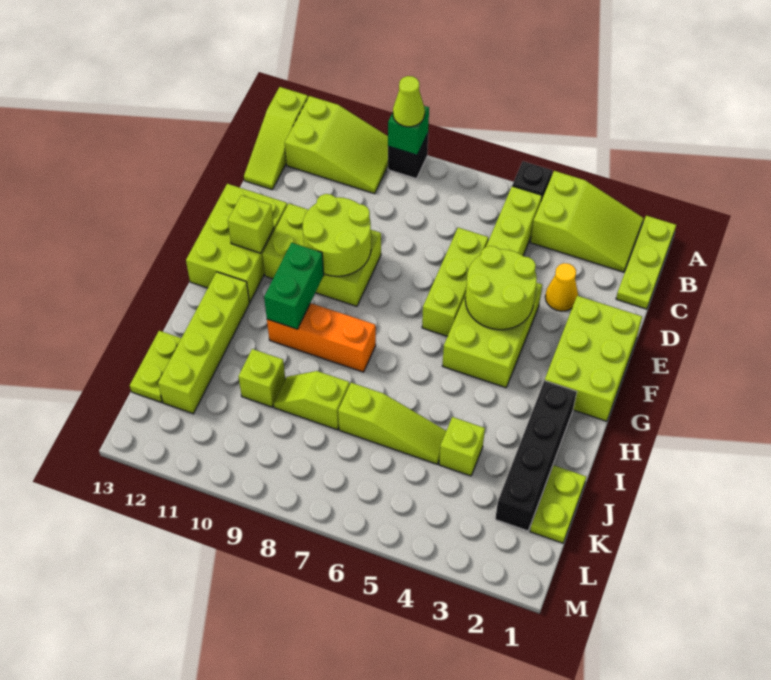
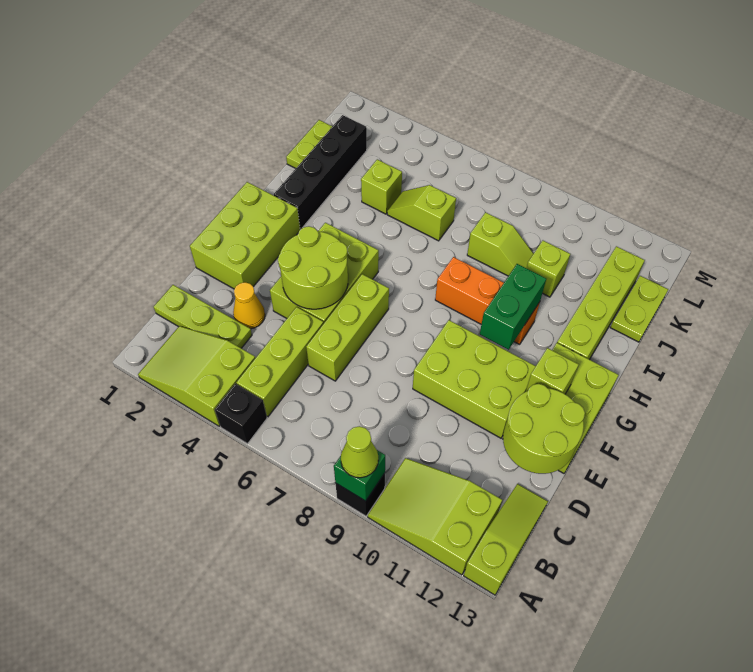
lime plate A1:C1 level 1 -> lime plate C1:C3 level 1
lime round brick E9:F10 level 2 -> lime round brick D12:E13 level 2
lime slope J5:J7 level 1 top 7 -> lime slope J5:J6 level 1 top 6

